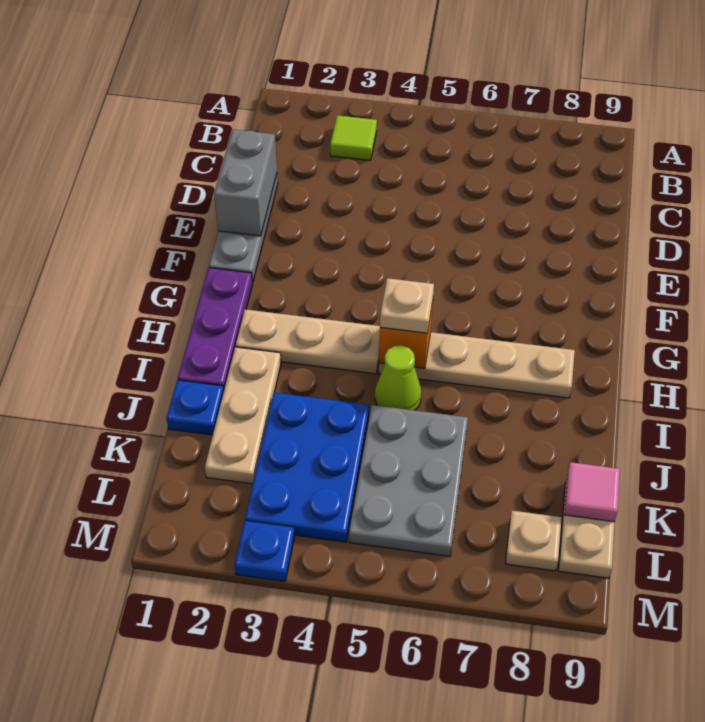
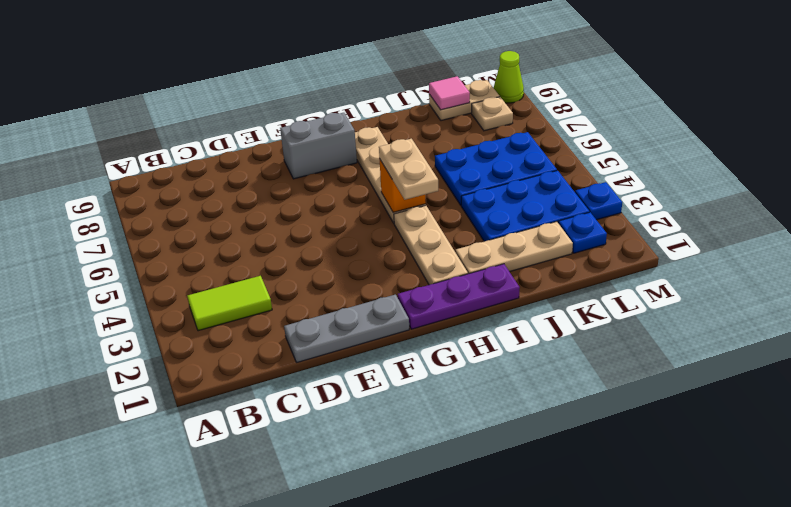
lime tile B3 level 1 -> lime tile B3:C3 level 1
grey brick D1:E1 level 2 -> grey brick F8:G8 level 1
tan plate H5 level 3 -> tan plate H4:H5 level 3
lime cone I5 level 1 -> lime cone M9 level 1
blue plate J1 level 1 -> blue plate L2 level 1
grey plate J5:L6 level 1 -> blue plate J5:L6 level 1

